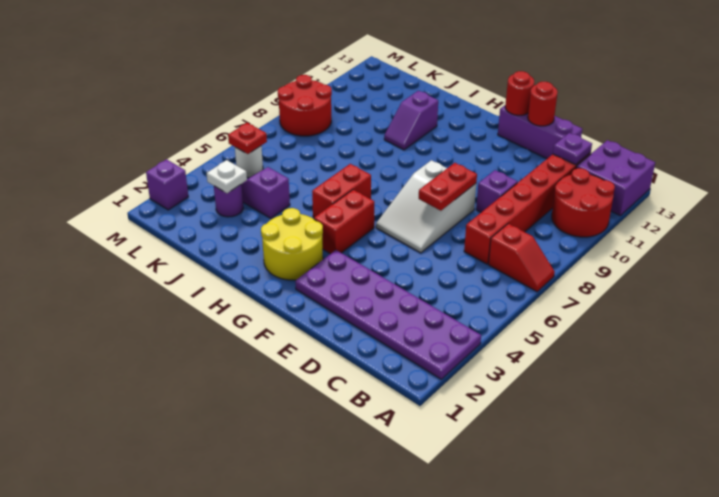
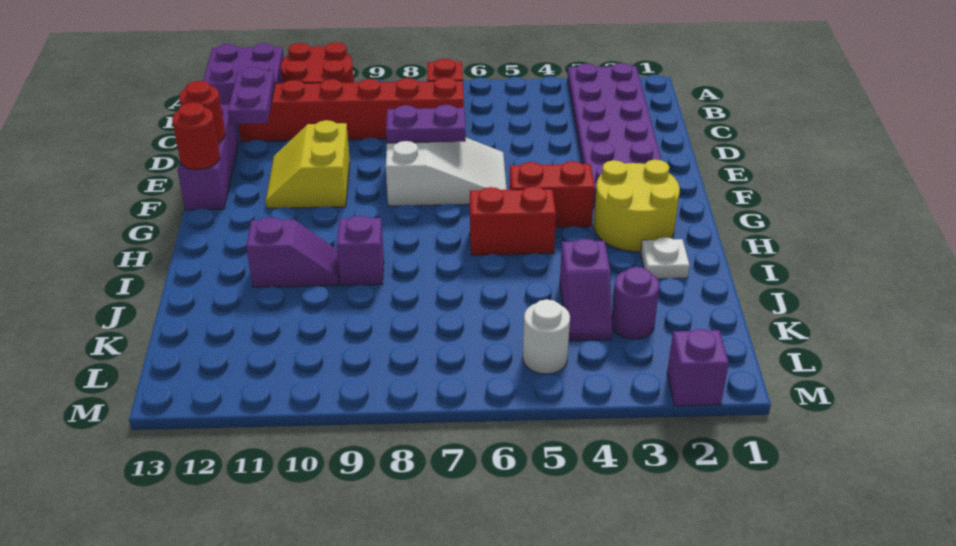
purple plate C12 level 2 -> purple plate C12:D12 level 2
purple brick D9 level 1 -> purple brick I9 level 1
red plate E7:E8 level 2 -> purple plate E7:E8 level 2
none -> yellow slope E10:F11 level 1 top 10
white plate K3 level 2 -> white plate I2 level 1
red plate L5 level 2 -> none
red round brick L8:M9 level 1 -> none

